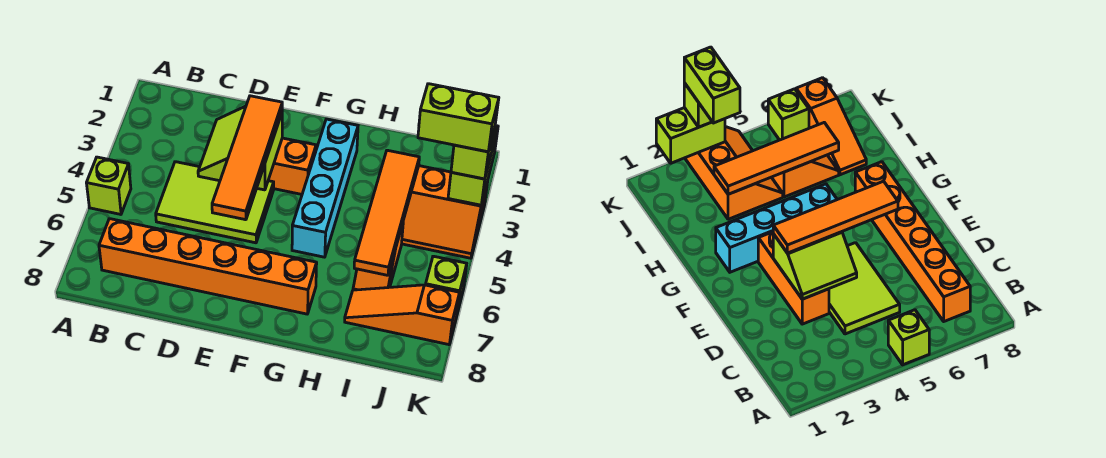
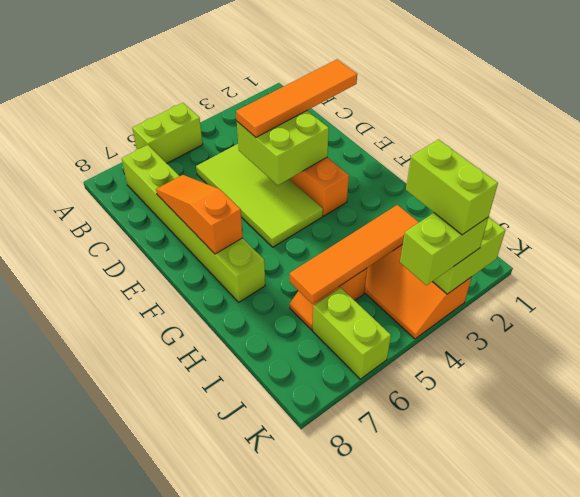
lime brick A5 level 1 -> lime brick A5:A6 level 1
orange brick B7:G7 level 1 -> lime brick B7:G7 level 1
lime tile C4:E5 level 1 -> lime tile C4:F5 level 1
lime slope D3:E4 level 2 top E -> lime brick D3:E4 level 2
orange tile E3:E6 level 3 -> orange tile D1:D4 level 3
cyan brick G2:G5 level 1 -> none
orange slope I7:K7 level 1 top K -> orange slope D7:F7 level 2 top F
lime brick K3 level 3 -> lime brick K3:K4 level 3
lime brick K6 level 1 -> lime brick J6:K6 level 1

